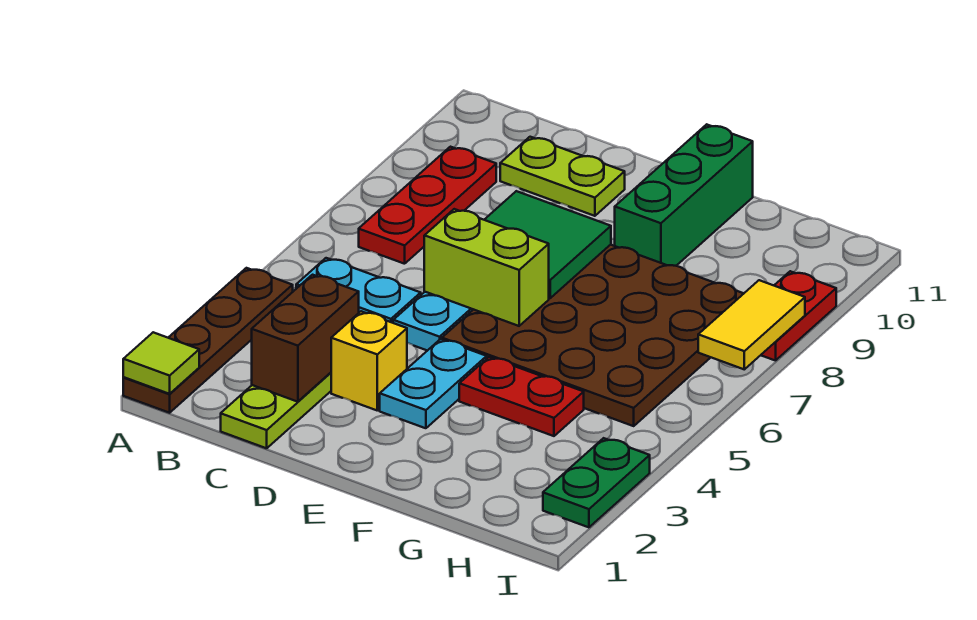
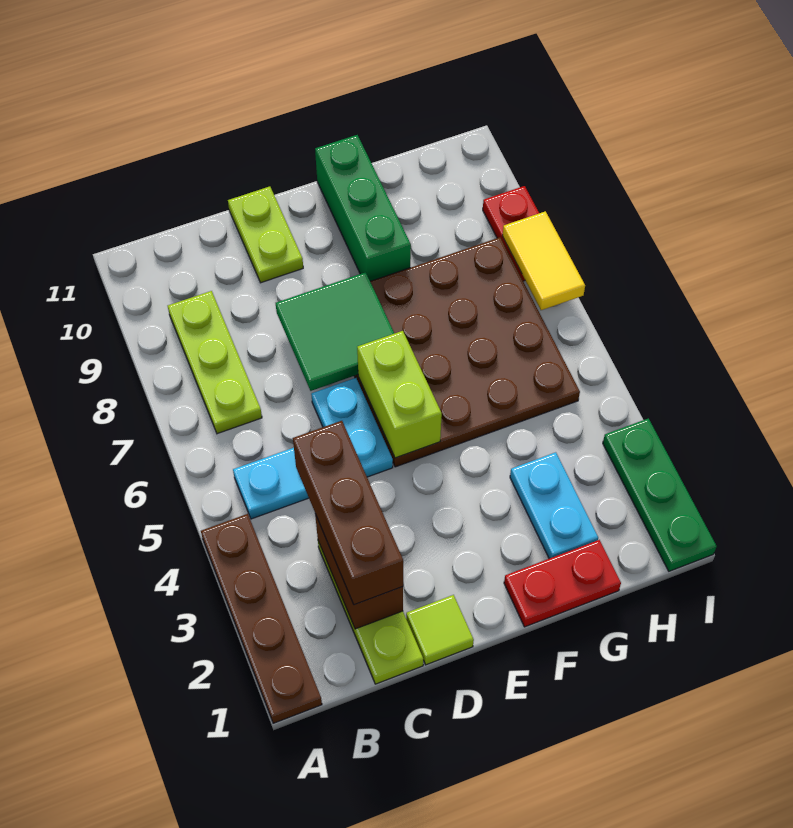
lime tile A1 level 2 -> lime tile D1 level 1
red plate B7:B9 level 1 -> lime plate B7:B9 level 1
none -> brown brick C2:C4 level 3
lime plate C10:D10 level 1 -> lime plate D10:D11 level 1
yellow brick D3 level 1 -> none
lime brick D6:E6 level 2 -> lime brick E5:E6 level 2
cyan plate E3:E4 level 1 -> cyan plate G2:G3 level 1
red plate F4:G4 level 1 -> red plate F1:G1 level 1
green plate I2:I3 level 1 -> green plate I1:I3 level 1

